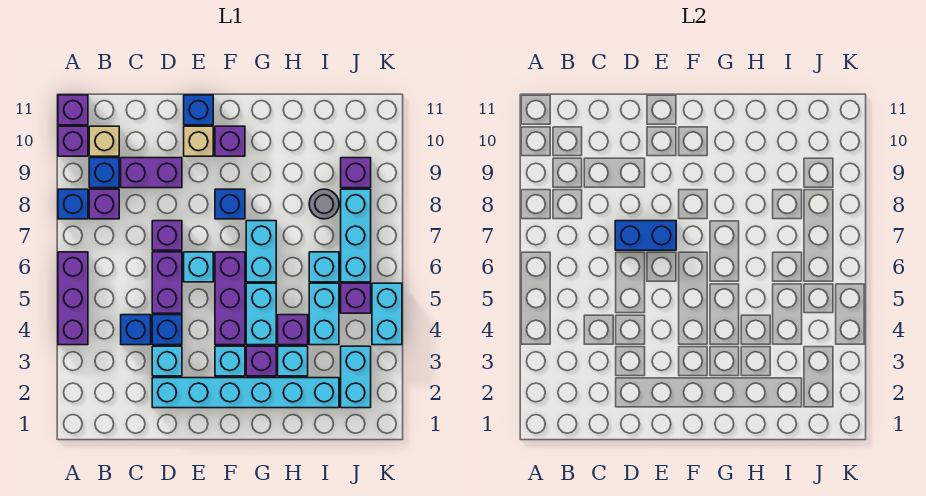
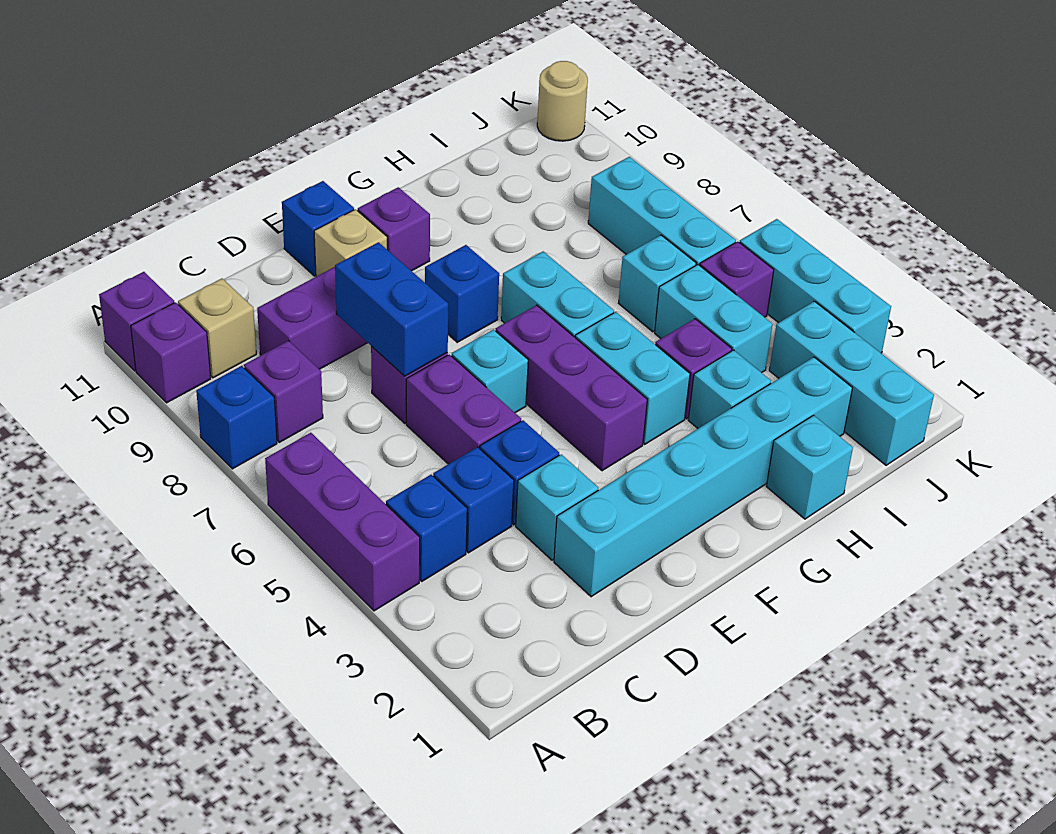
blue brick B9 level 1 -> blue brick B4 level 1
blue brick D7:E7 level 2 -> blue brick D7:D8 level 2
cyan brick F3 level 1 -> cyan brick H1 level 1
purple brick G3 level 1 -> none
grey round brick I8 level 1 -> none
cyan brick J2:J3 level 1 -> cyan brick J1:J3 level 1
purple brick J9 level 1 -> none
cyan brick K4:K5 level 1 -> cyan brick K3:K5 level 1
none -> tan round brick K11 level 1

